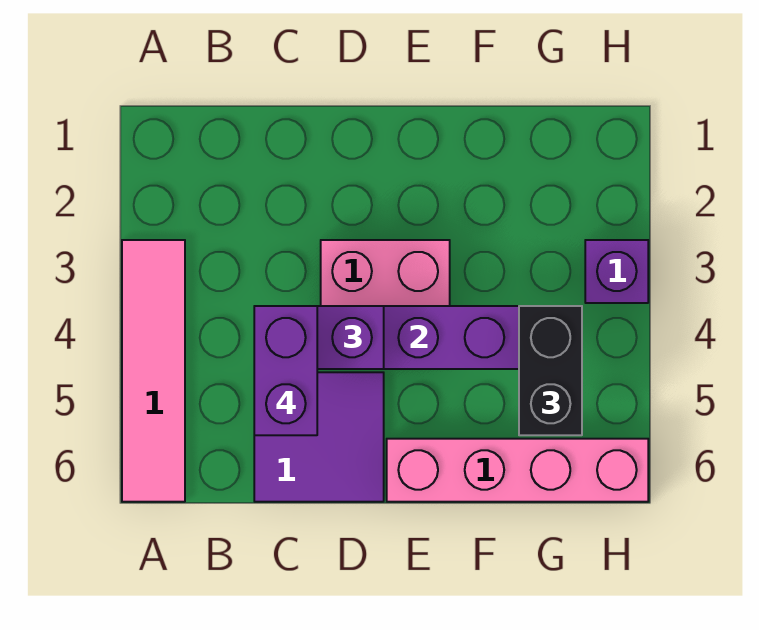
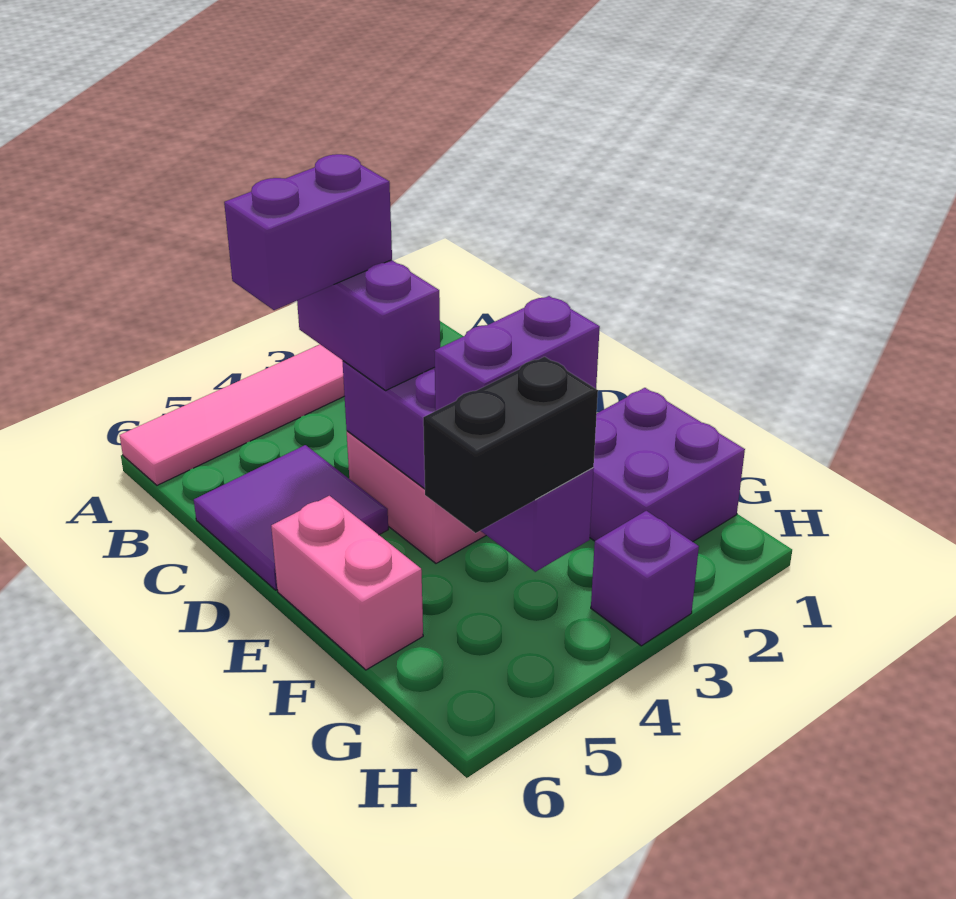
pink brick E6:H6 level 1 -> pink brick E6:F6 level 1
none -> purple brick F1:G2 level 1
none -> purple brick F3:F4 level 3

